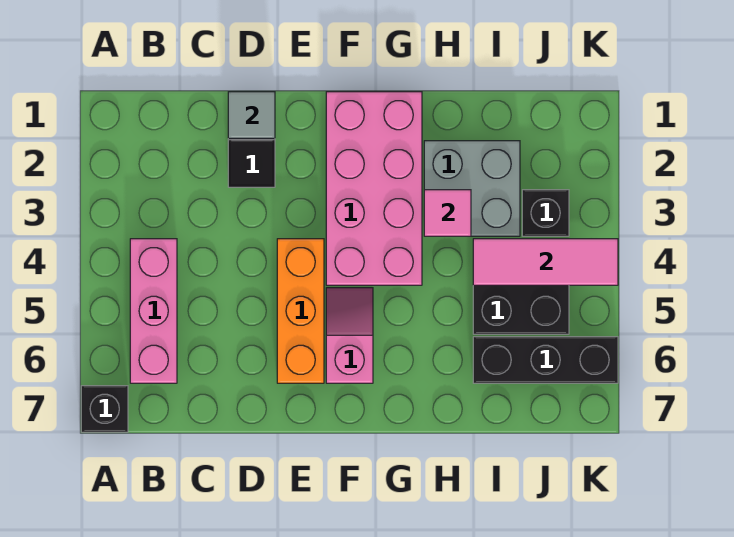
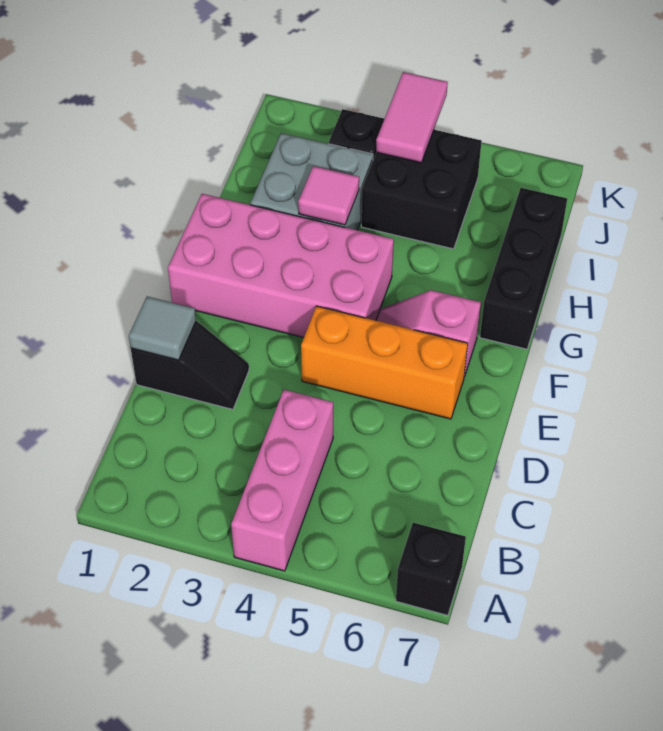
pink brick B4:B6 level 1 -> pink brick A4:C4 level 1
pink tile I4:K4 level 2 -> pink tile J4:K4 level 2
black brick I6:K6 level 1 -> black brick G7:I7 level 1

